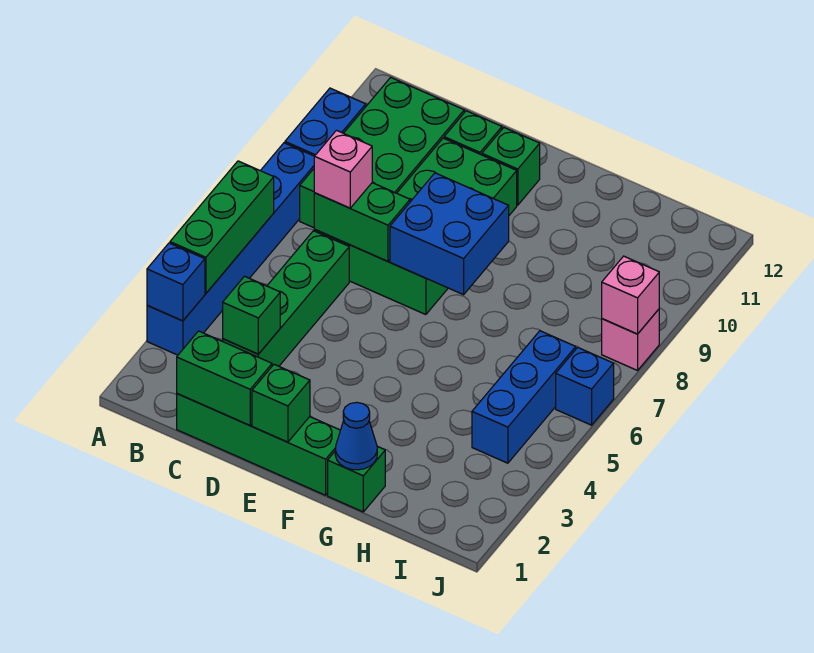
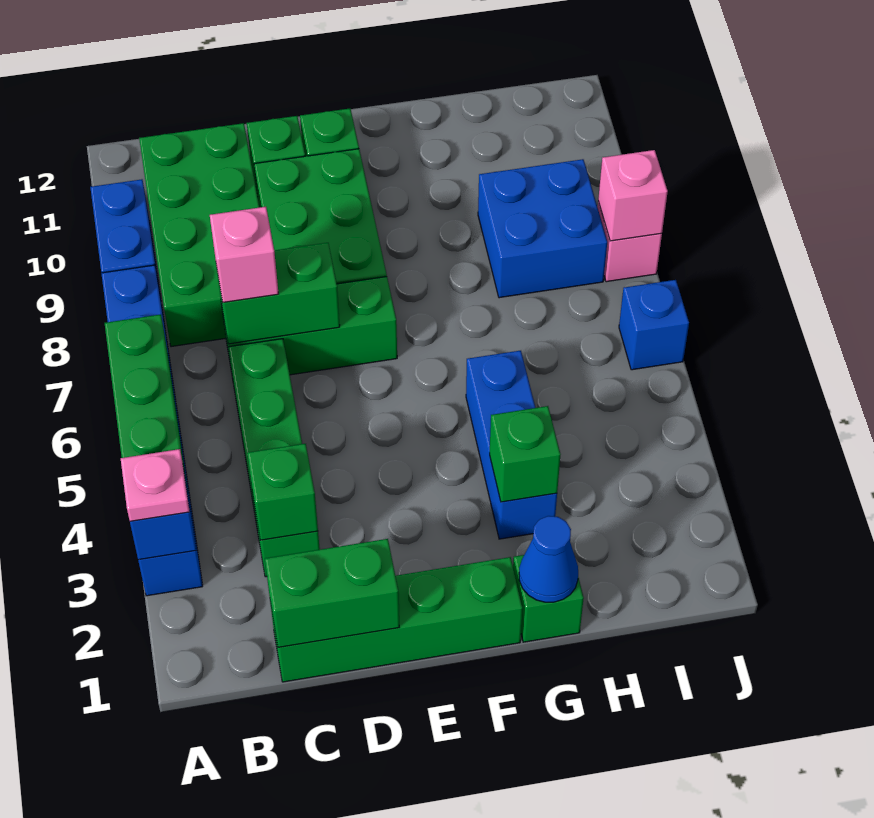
none -> pink plate A3 level 3
green brick E1 level 2 -> green brick G3 level 2
blue brick E7:F8 level 2 -> blue brick H8:I9 level 1
blue brick I4:I6 level 1 -> blue brick G3:G5 level 1

